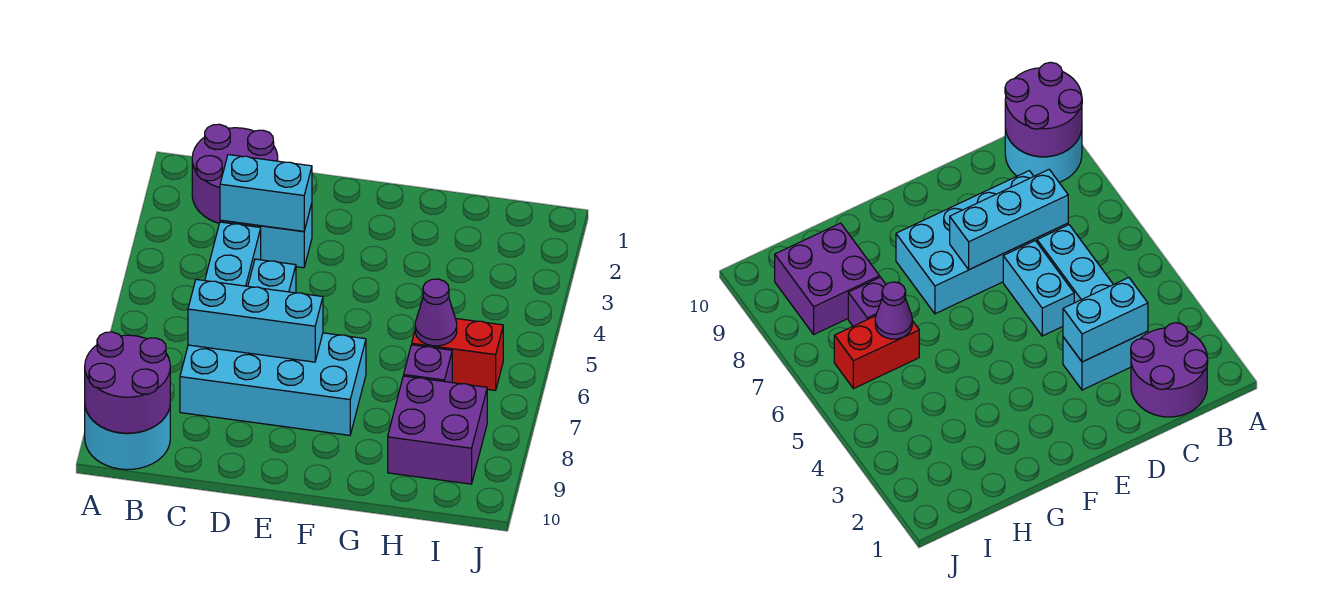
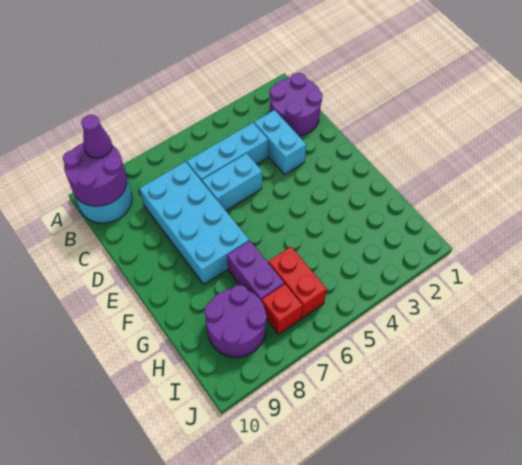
cyan brick C3:D3 level 2 -> none
cyan brick C7:E7 level 2 -> none
purple cone H6 level 2 -> purple cone A9 level 3
purple brick H7 level 1 -> purple brick G7:H7 level 1
purple brick H8:I9 level 1 -> purple round brick H8:I9 level 1
none -> red brick I7 level 1

